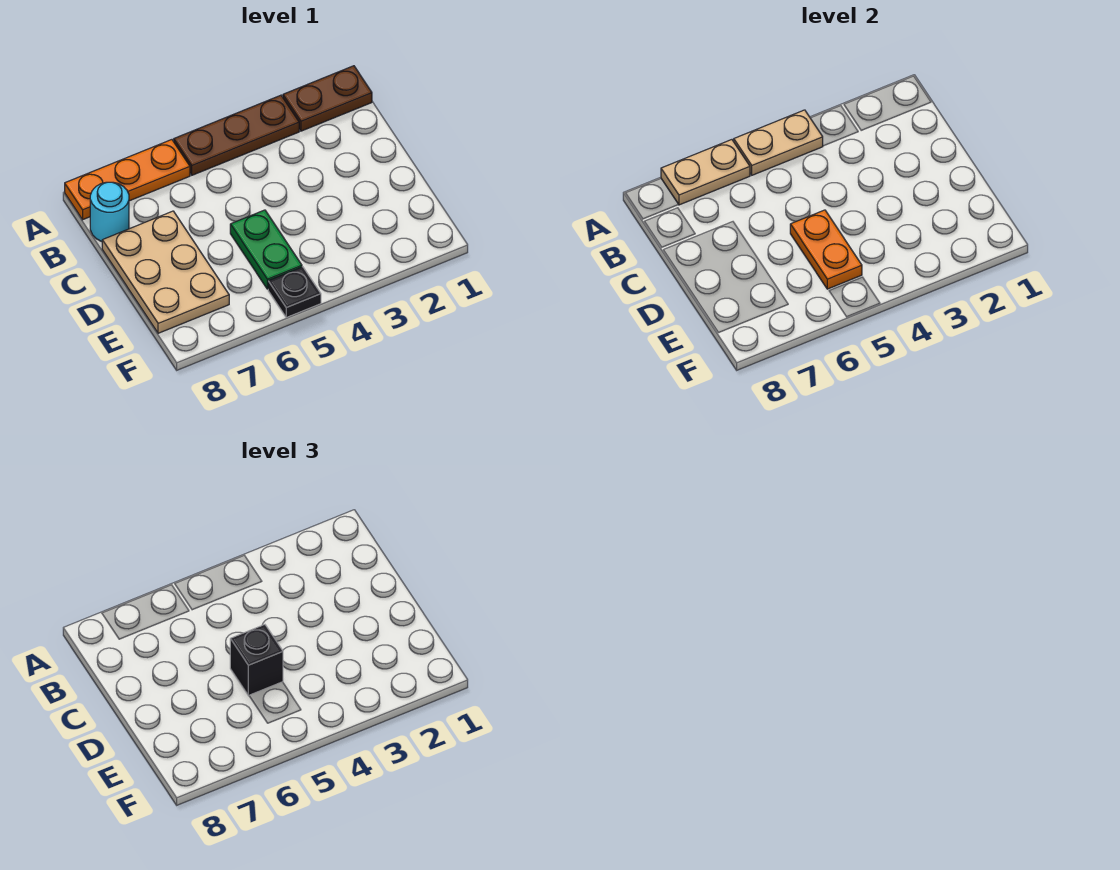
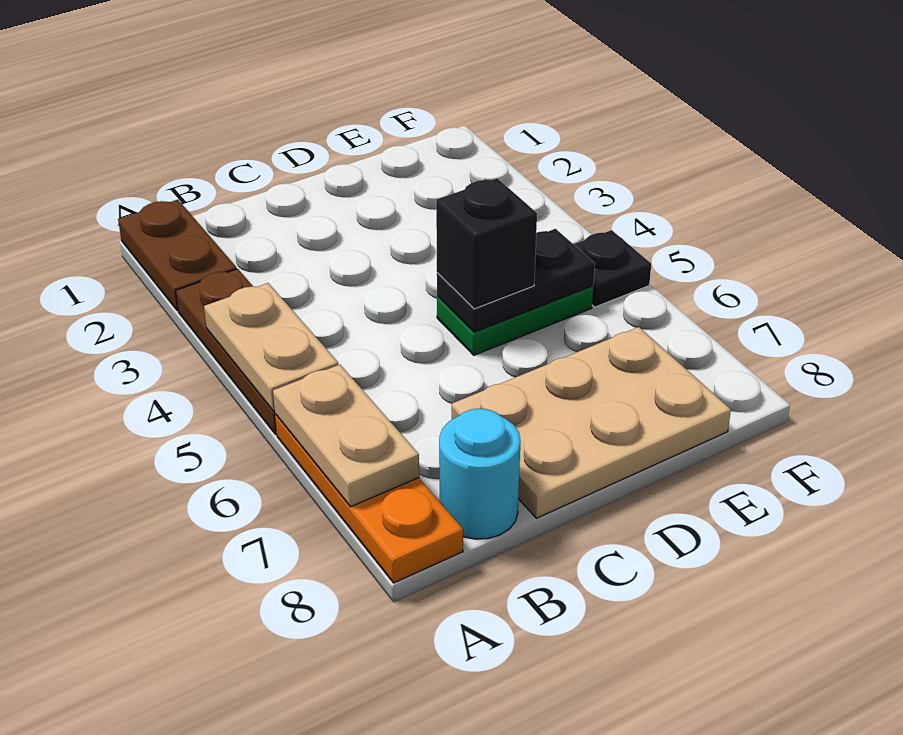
orange plate D5:E5 level 2 -> black plate D5:E5 level 2

